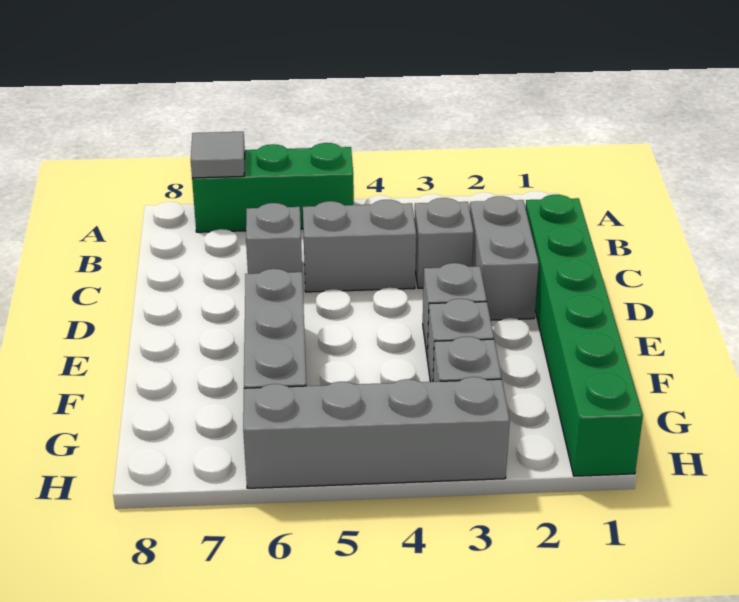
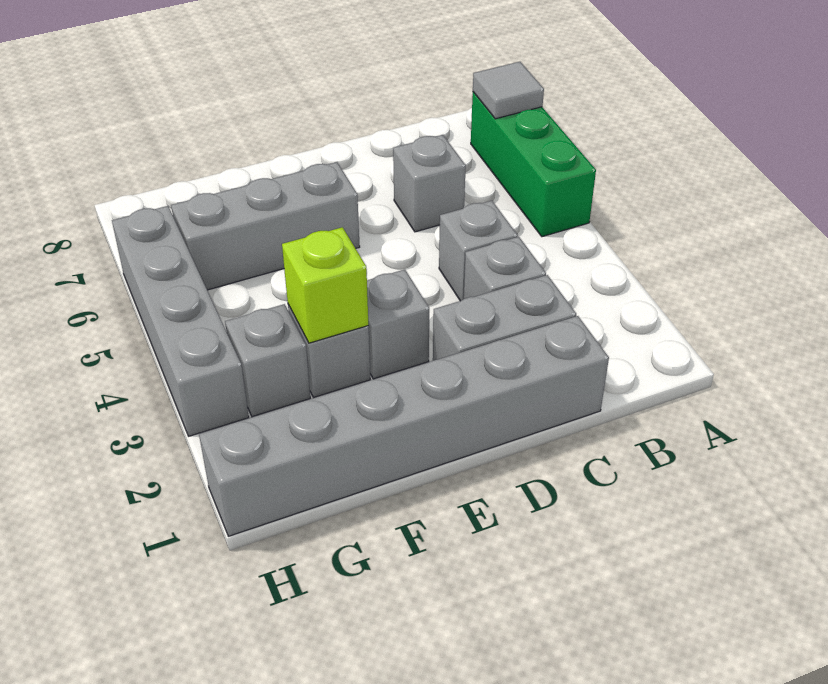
green brick C1:H1 level 1 -> grey brick C1:H1 level 1
grey brick C4:C5 level 1 -> grey brick C4 level 1
none -> lime brick F3 level 2

